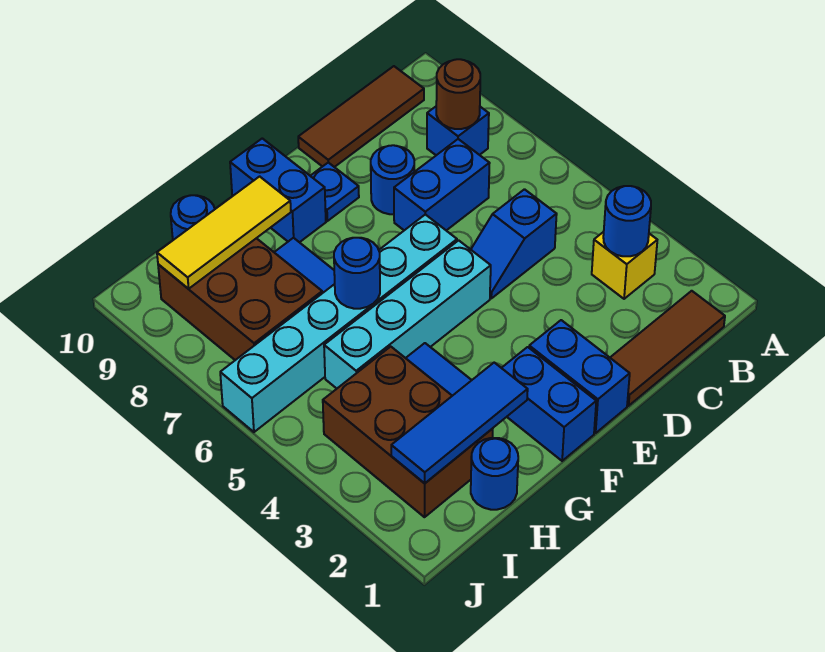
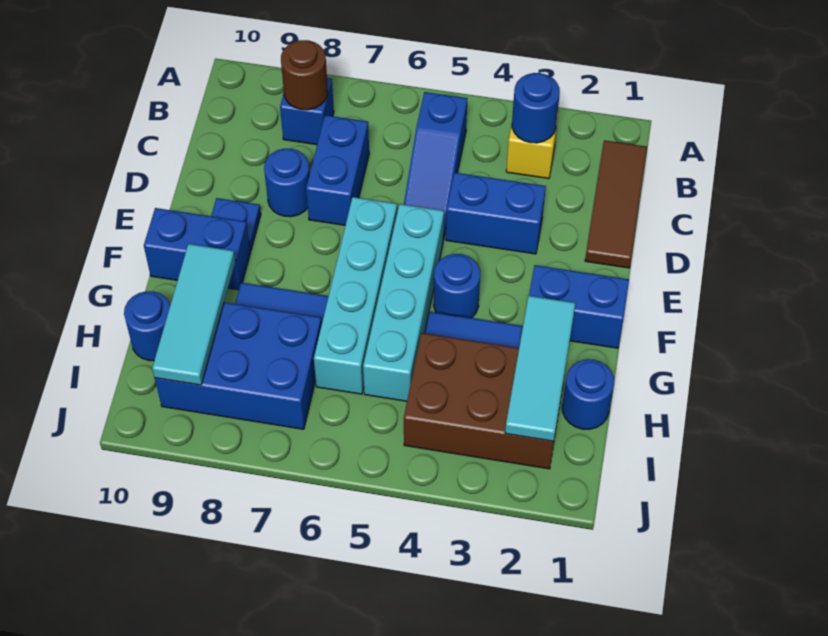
brown tile B10:D10 level 1 -> none
blue slope C5:D5 level 1 top C -> blue slope B5:D5 level 1 top B
blue brick E1:E2 level 1 -> blue brick D3:D4 level 1
cyan brick E6:J6 level 1 -> cyan brick E6:H6 level 1
blue tile G2:I2 level 2 -> cyan tile G2:I2 level 2
blue round brick G6 level 2 -> blue round brick F4 level 1
yellow tile G9:I9 level 2 -> cyan tile G9:I9 level 2
brown brick H7:I9 level 1 -> blue brick H7:I9 level 1

